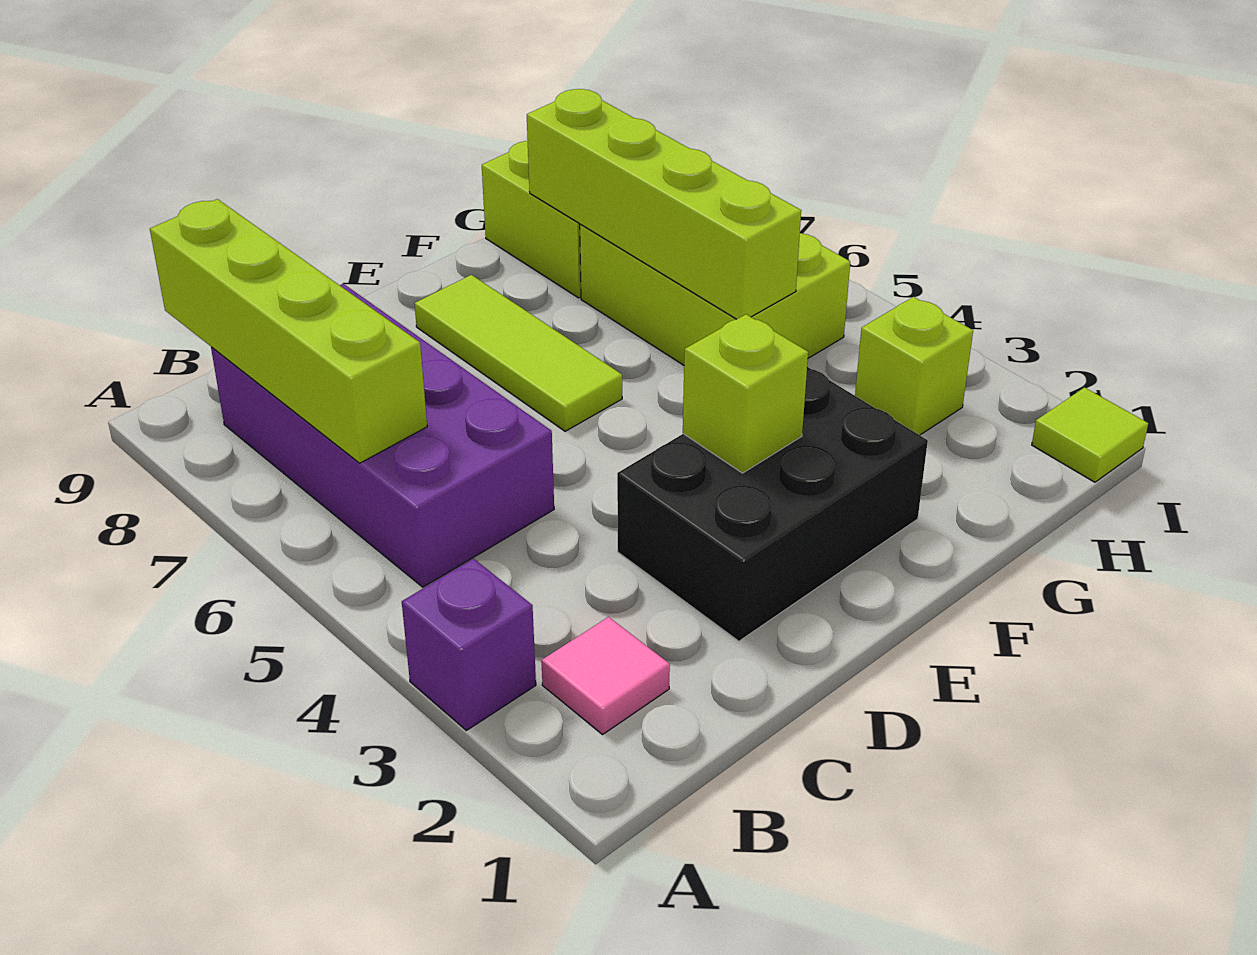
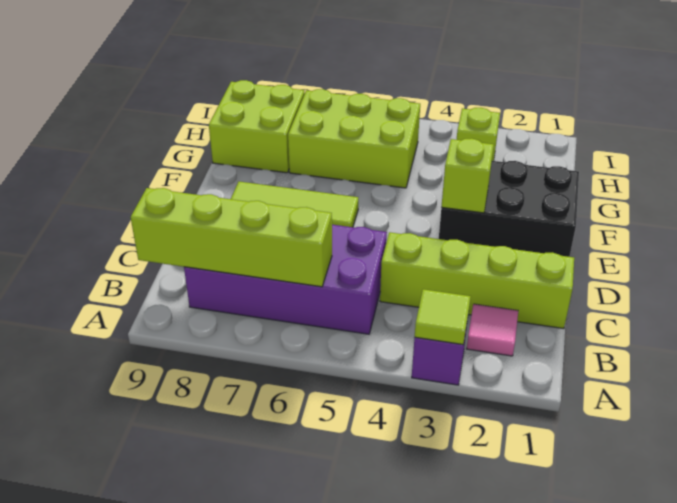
black brick D2:F3 level 1 -> black brick E1:F3 level 1
lime brick G5:G8 level 2 -> lime brick C1:C4 level 1
lime tile I1 level 1 -> lime tile A3 level 2

